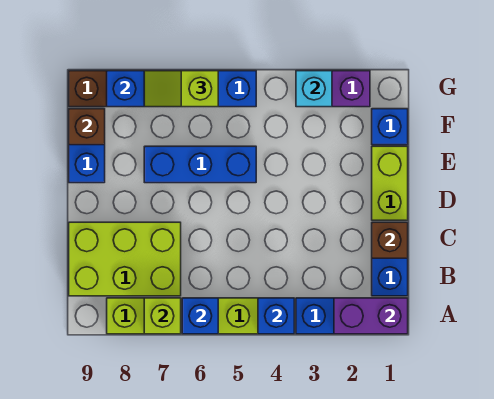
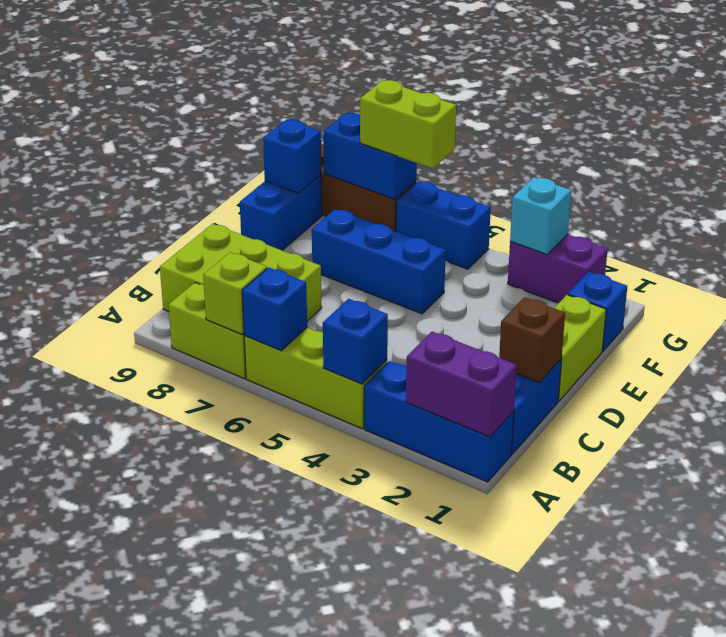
brown brick F9 level 2 -> blue brick F9 level 2
lime slope G6:G7 level 3 top 6 -> lime brick G6:G7 level 3

